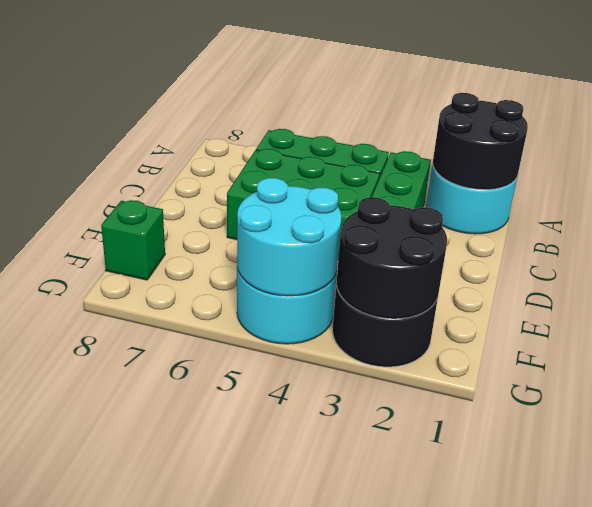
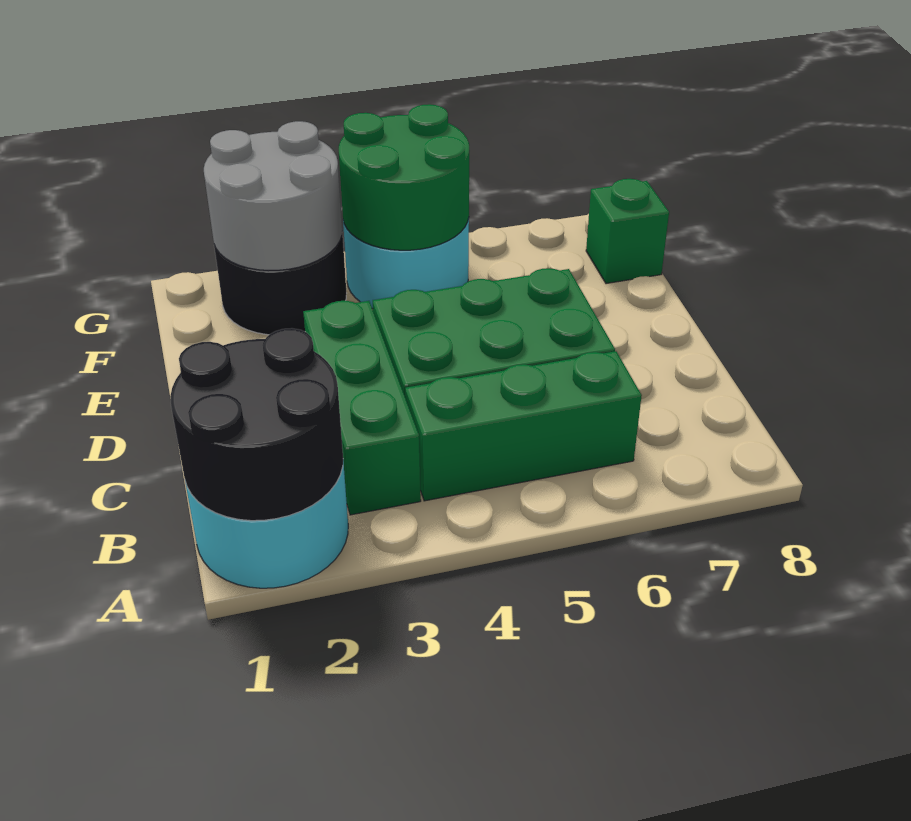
black round brick F2:G3 level 2 -> grey round brick F2:G3 level 2
cyan round brick F4:G5 level 2 -> green round brick F4:G5 level 2

